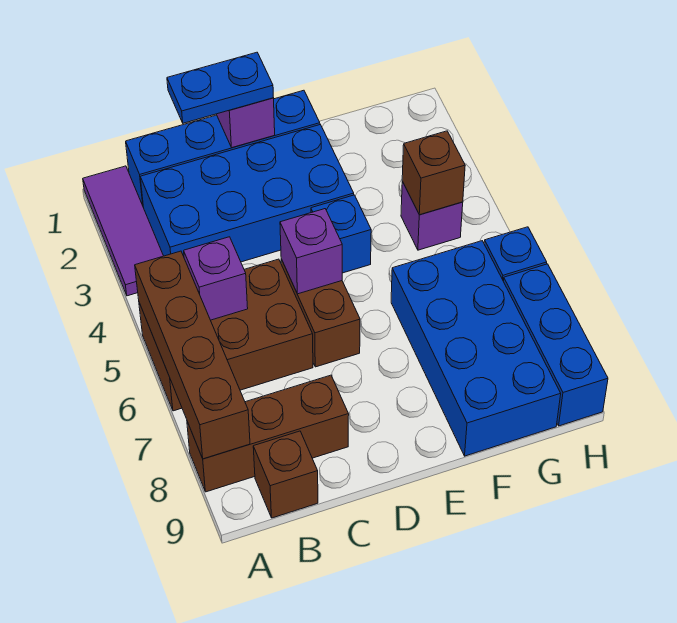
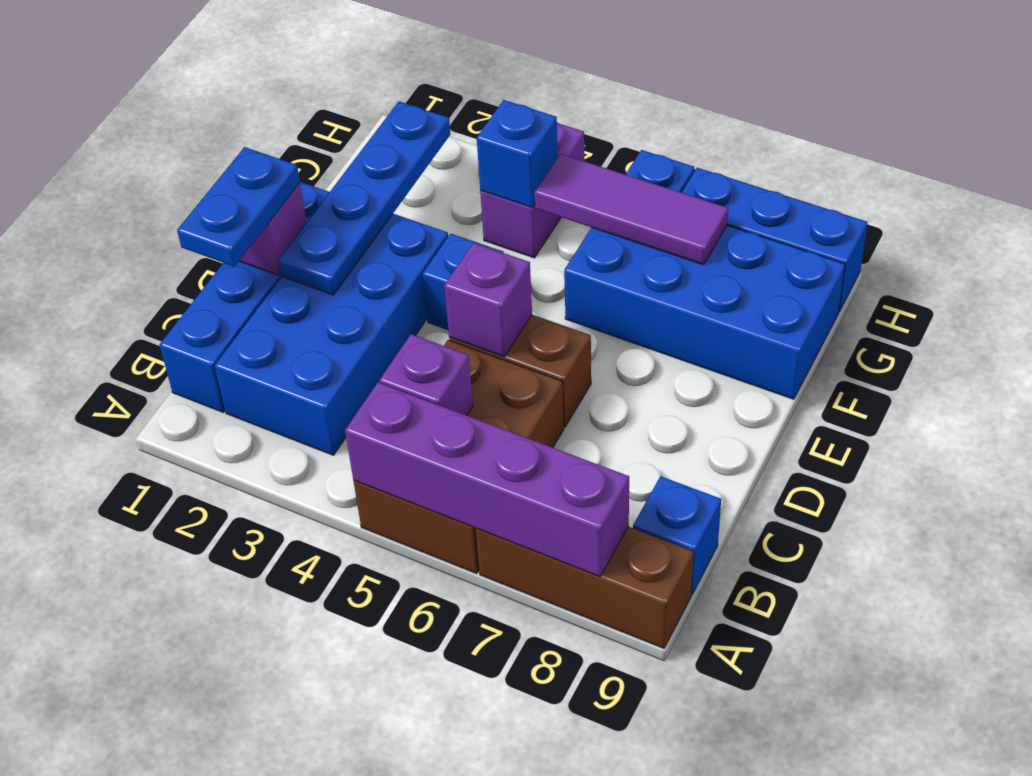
purple tile A1:A3 level 1 -> purple tile G5:G7 level 2
brown brick A5:A8 level 2 -> purple brick A5:A8 level 2
brown brick A8:C8 level 1 -> brown brick A7:A9 level 1
brown brick B9 level 1 -> blue brick B9 level 1
none -> blue plate D2:G2 level 2
purple brick G4 level 1 -> purple brick G4:H4 level 1
brown brick G4 level 2 -> blue brick G4 level 2

